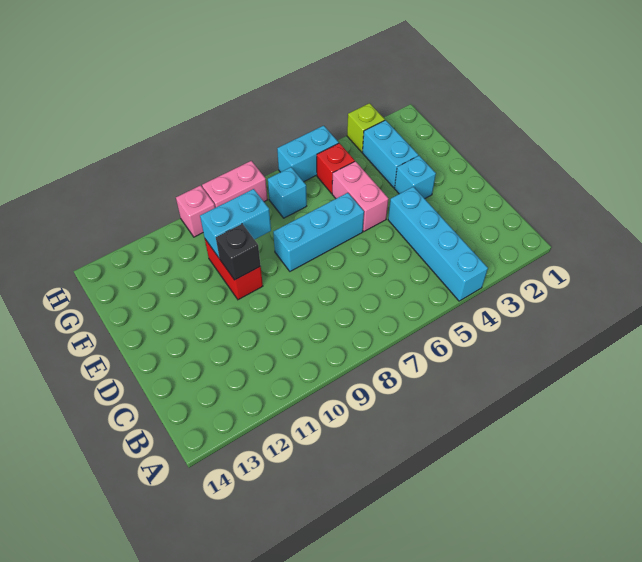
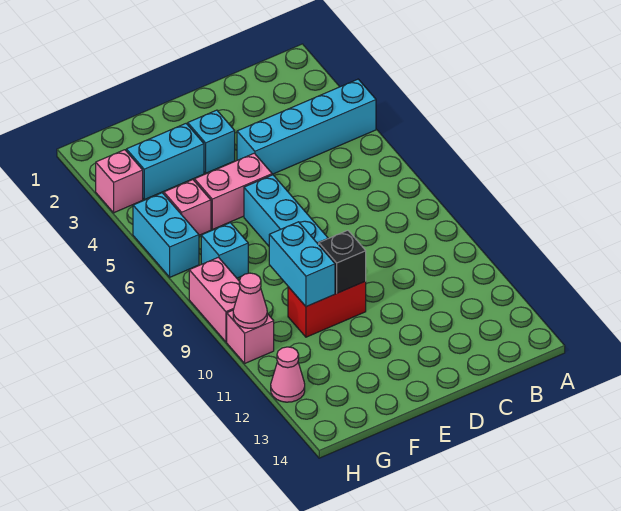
red brick G5 level 1 -> pink brick G5 level 1
lime brick H3 level 1 -> pink brick H3 level 1
none -> pink cone H10 level 2
none -> pink cone H12 level 1

